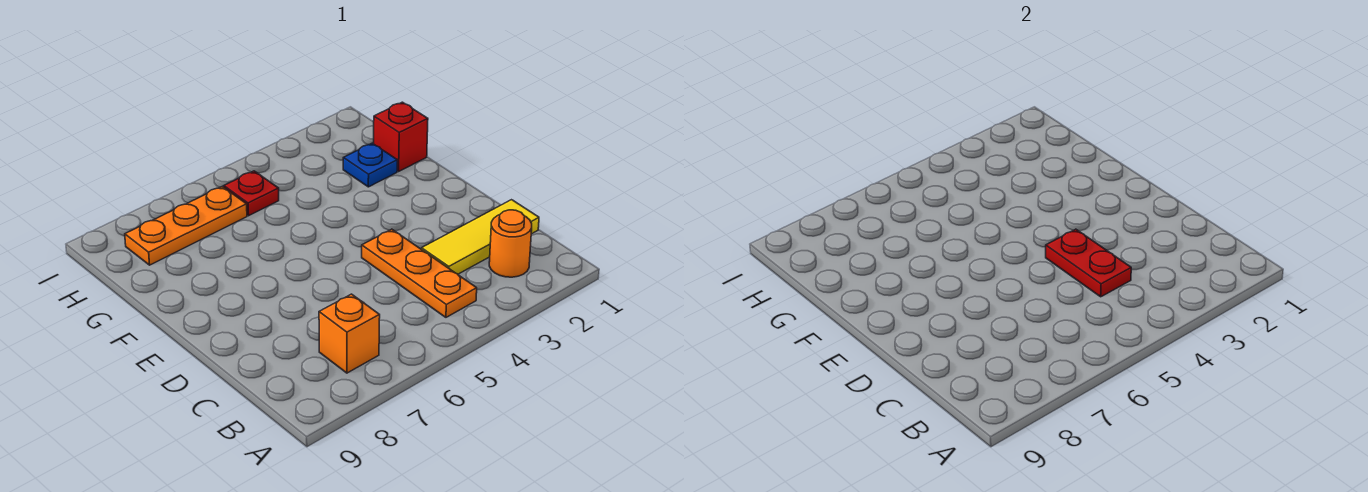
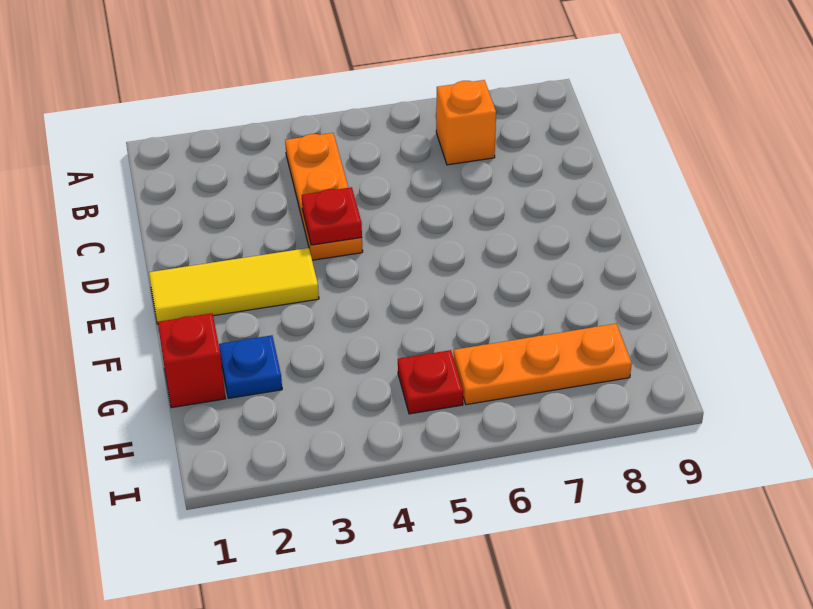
orange round brick B2 level 1 -> none
yellow tile C1:C3 level 1 -> yellow tile E1:E3 level 1
red plate C4:D4 level 2 -> red plate D4 level 2

